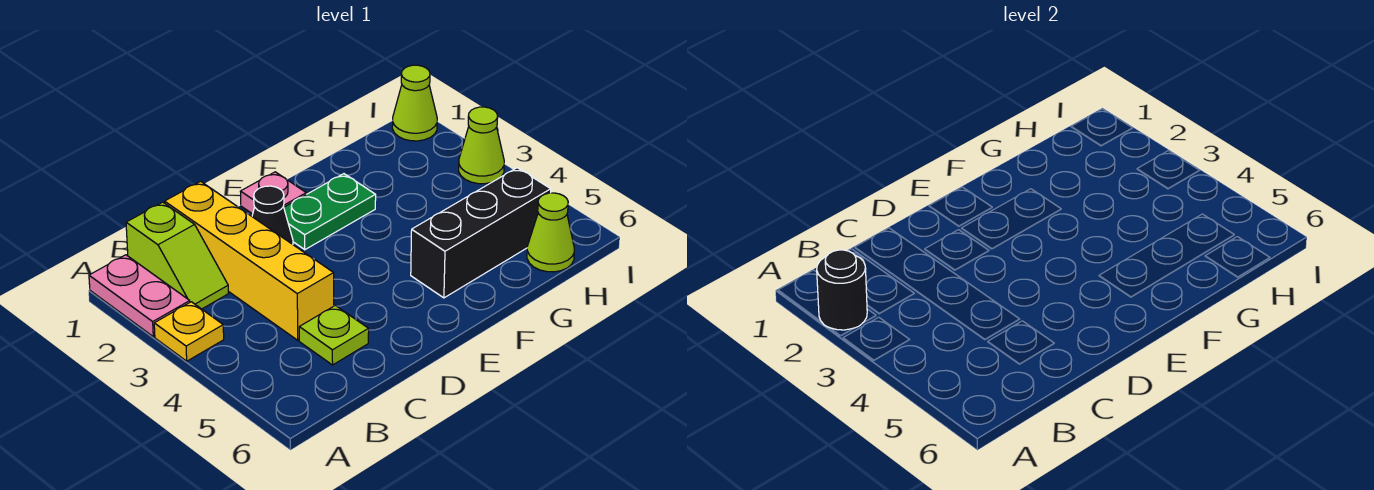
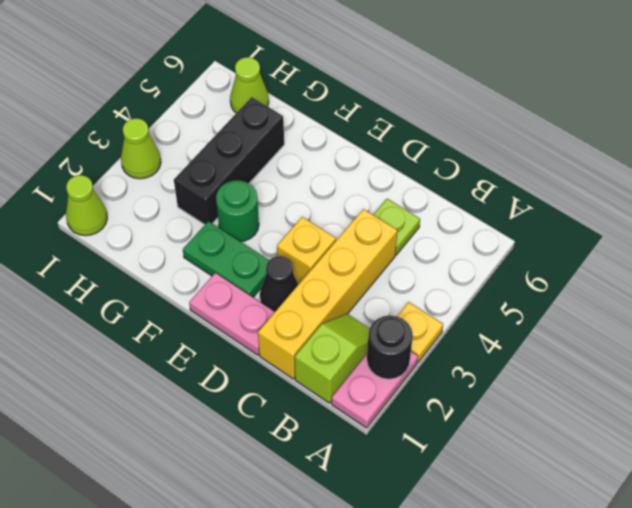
none -> yellow brick D3 level 1
pink plate E1 level 1 -> pink plate D1:E1 level 1
none -> green round brick F3 level 1
black brick F5:H5 level 1 -> black brick G3:G5 level 1

